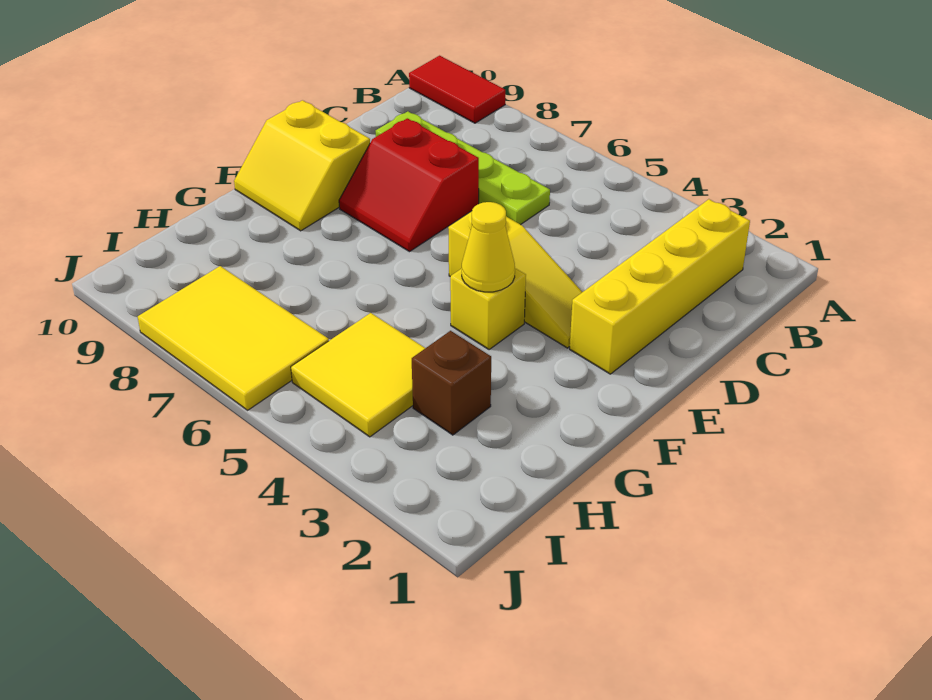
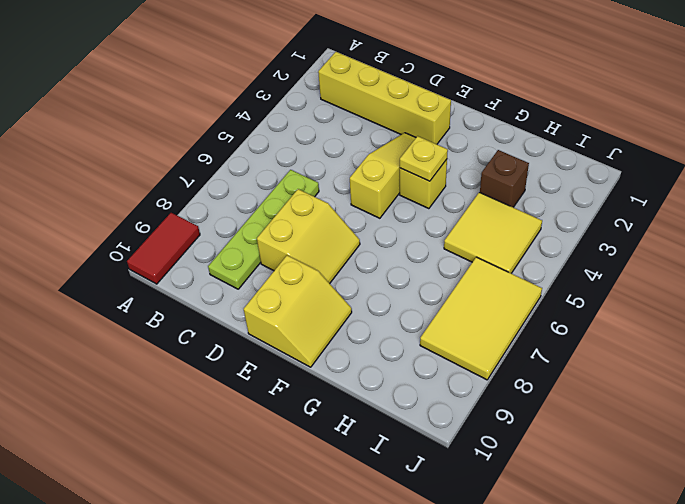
red slope D7:E8 level 1 top D -> yellow slope D7:E8 level 1 top D
yellow cone F4 level 2 -> yellow plate F4 level 2

